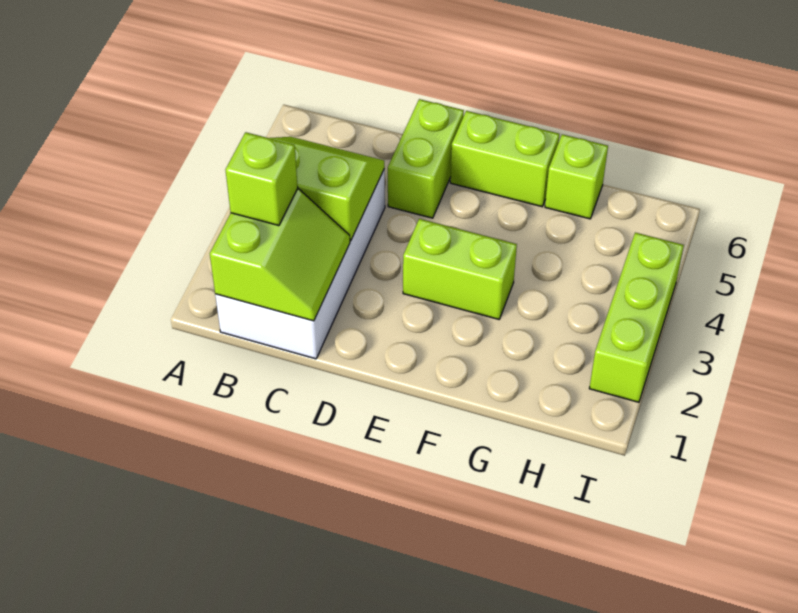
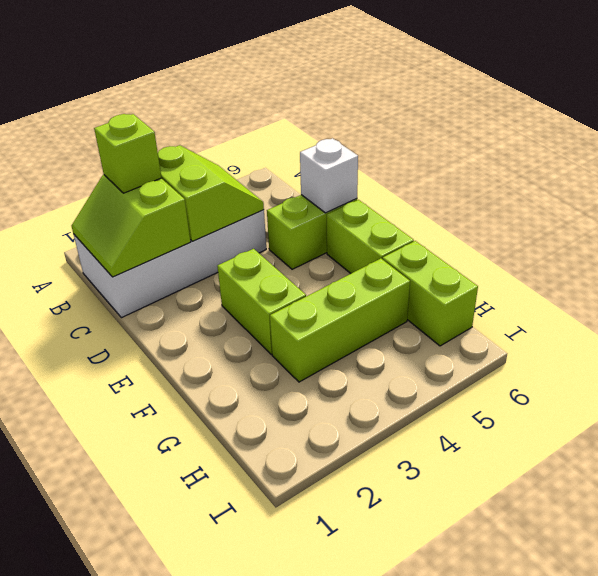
lime slope B1:C2 level 2 top B -> lime slope B1:C2 level 2 top 2
none -> white brick D6 level 2
lime brick G6 level 1 -> lime brick G6:H6 level 1
lime brick I2:I4 level 1 -> lime brick G3:G5 level 1

